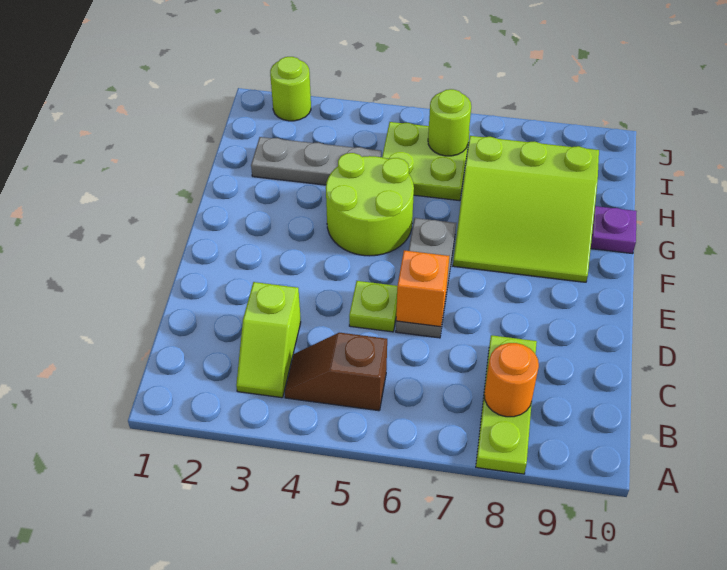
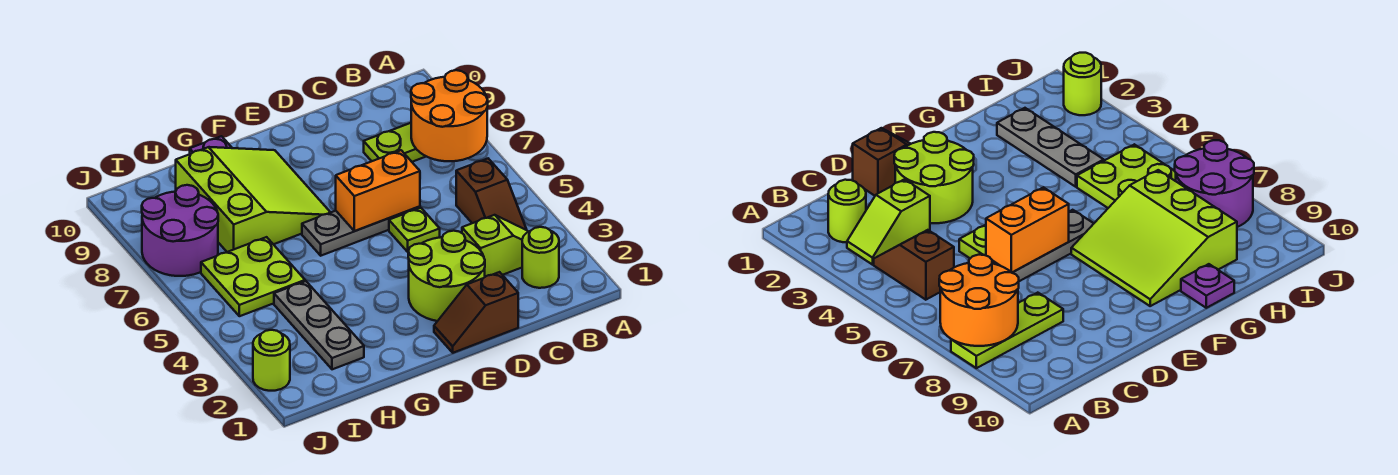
orange round brick B8 level 2 -> orange round brick A7:B8 level 2
none -> brown slope D1:E1 level 1 top D
orange brick D6 level 2 -> orange brick D6:E6 level 2
lime round brick F4:G5 level 1 -> lime round brick D2:E3 level 1
lime round brick I6 level 2 -> lime round brick B2 level 1
none -> purple round brick I7:J8 level 1

